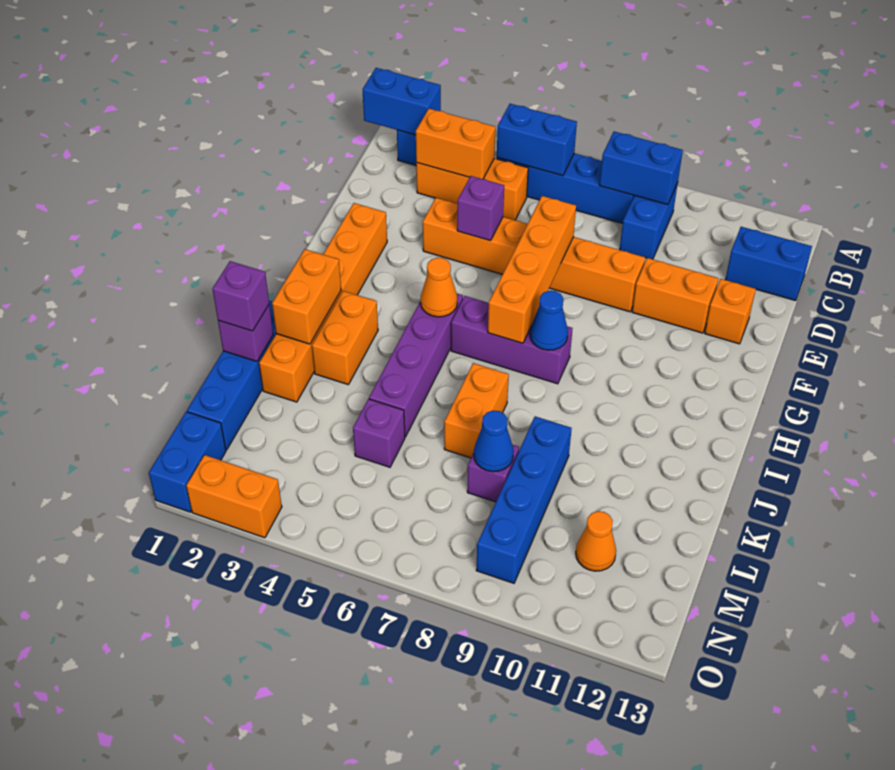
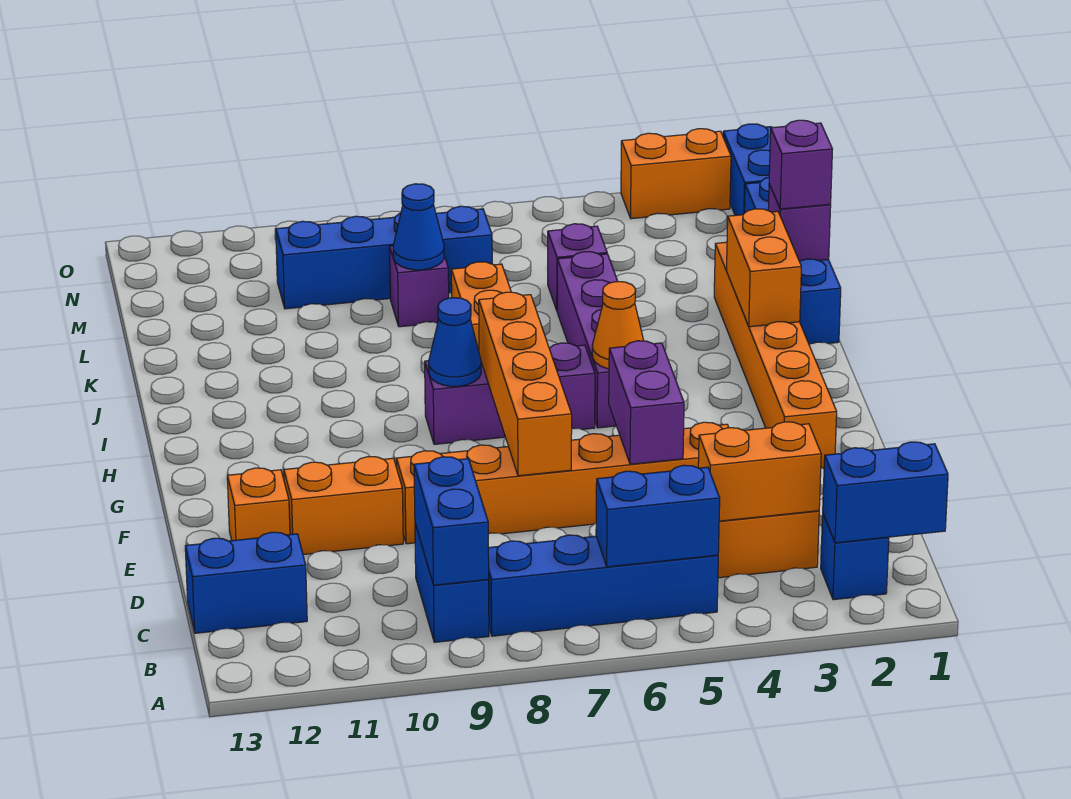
blue brick B8:B9 level 2 -> blue brick B9:C9 level 2
purple brick E5 level 2 -> purple brick E5:F5 level 2
orange brick I3:J3 level 1 -> none
blue brick K9:N9 level 1 -> blue brick M7:M10 level 1
orange cone M11 level 1 -> none

